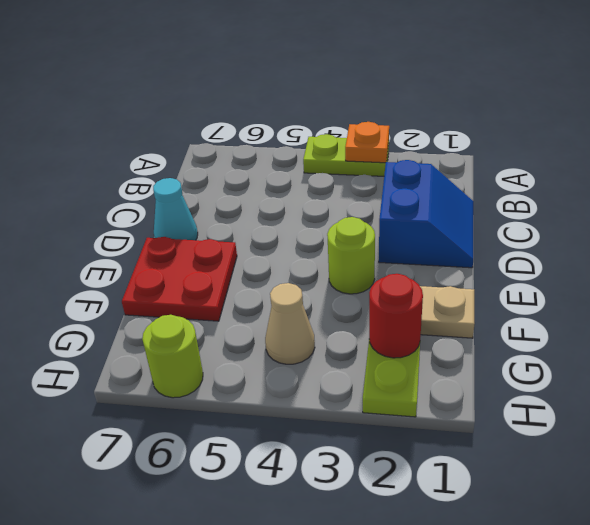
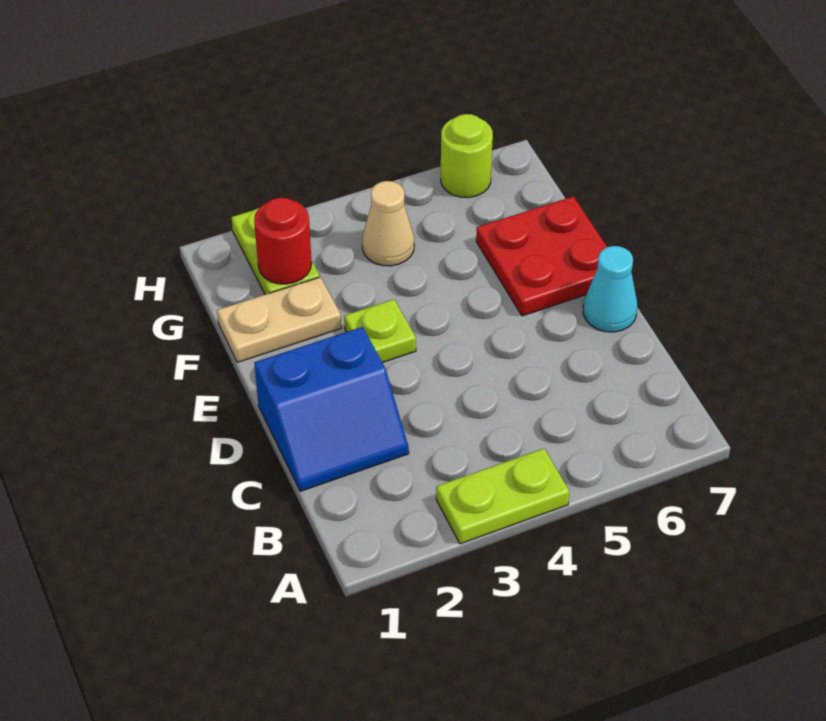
orange plate A3 level 2 -> none
blue slope C1:D2 level 1 top 2 -> blue slope C1:D2 level 1 top D
lime round brick E3 level 1 -> lime plate E3 level 1

